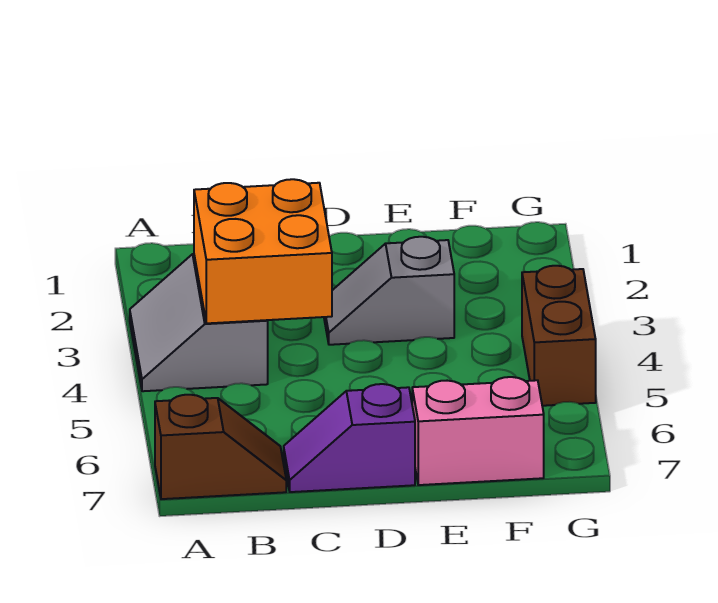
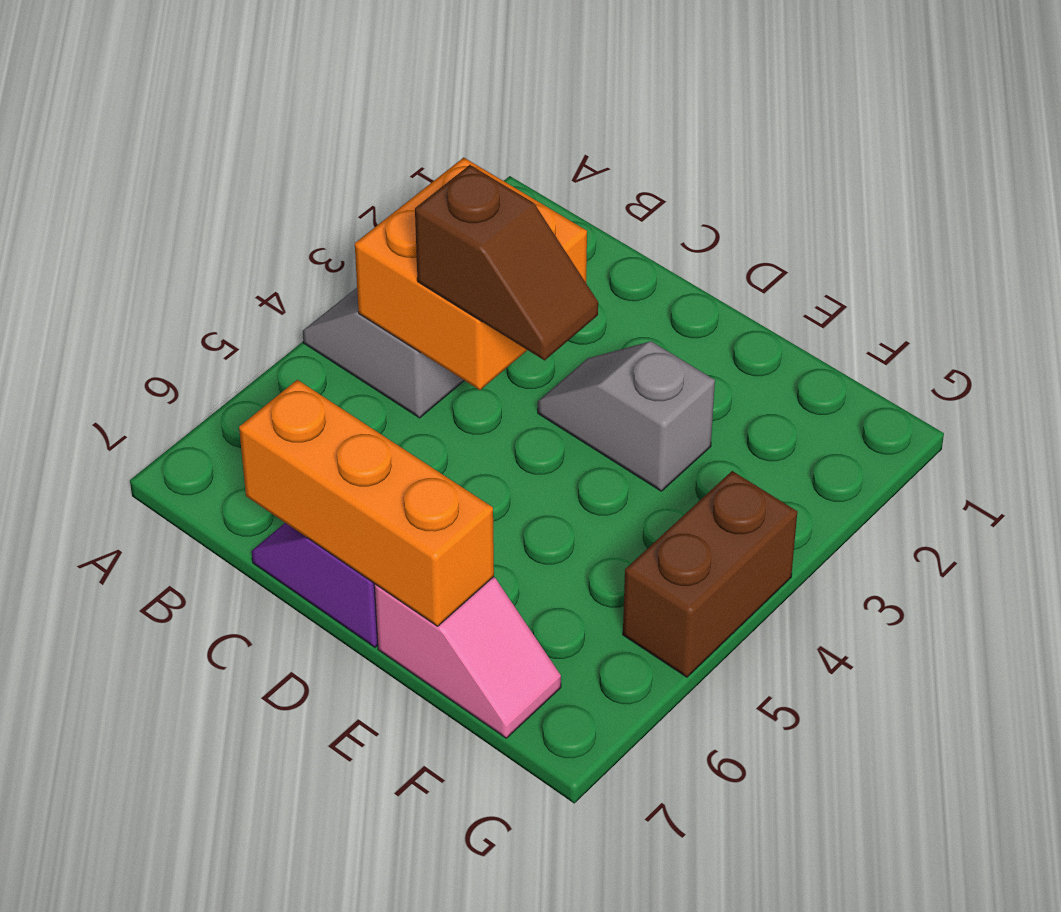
brown slope A7:B7 level 1 top A -> brown slope C4:D4 level 3 top C
none -> orange brick C7:E7 level 2
pink brick E7:F7 level 1 -> pink slope E7:F7 level 1 top E

